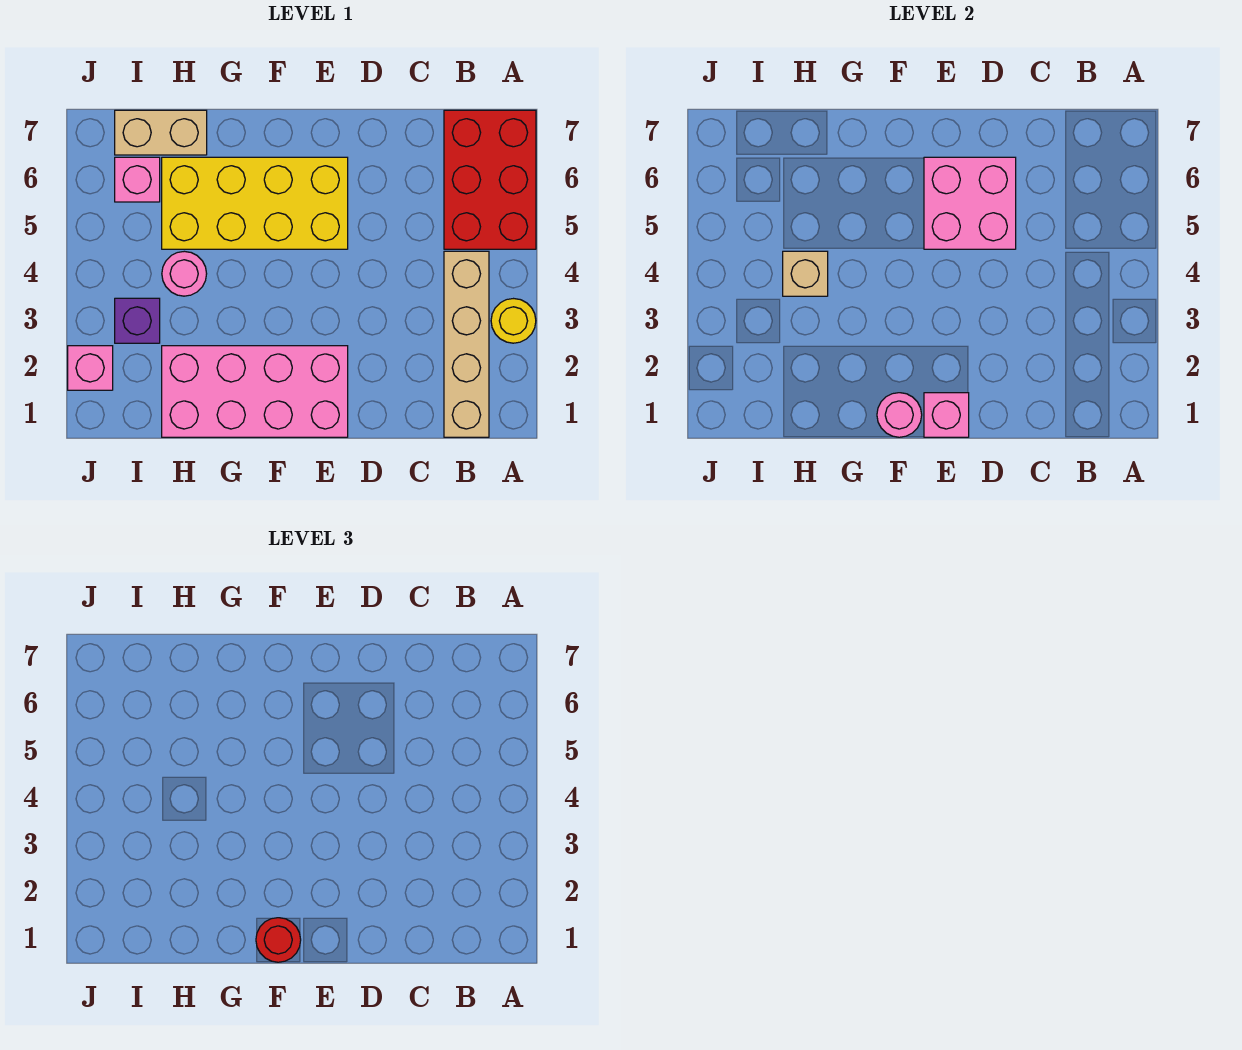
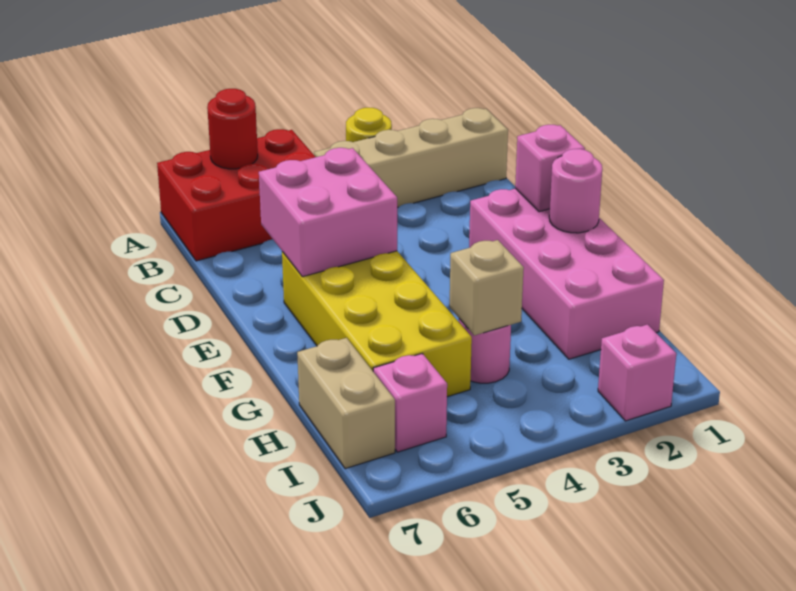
red round brick F1 level 3 -> red round brick A6 level 2
purple brick I3 level 1 -> none

